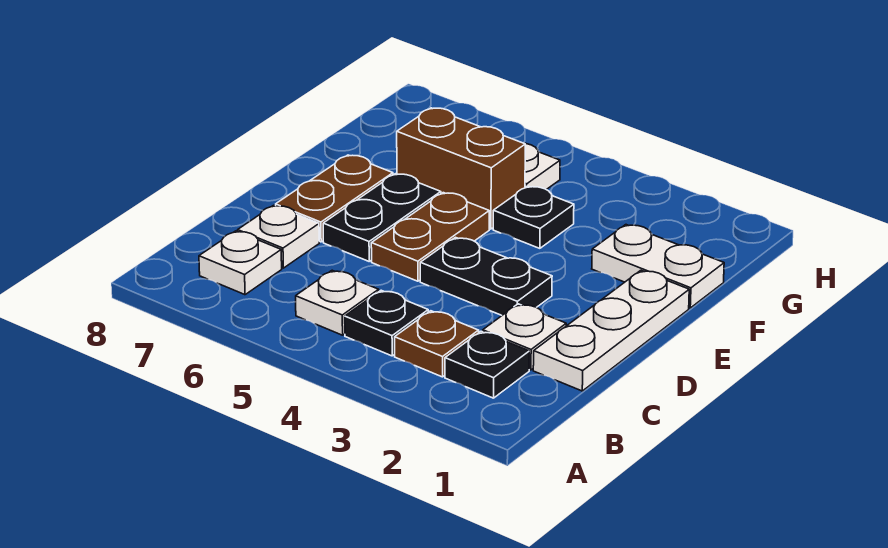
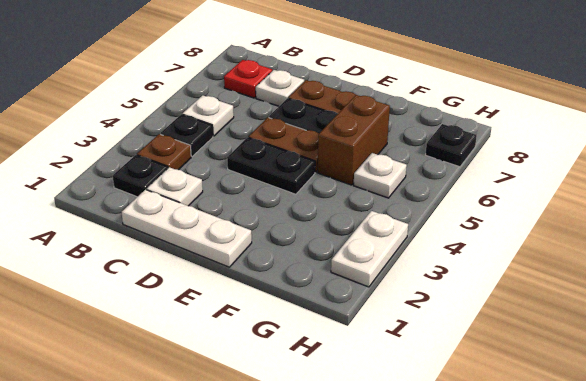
white plate B7 level 1 -> red plate B7 level 1
black plate D3:D4 level 1 -> black plate D4:E4 level 1
white plate F1:F2 level 1 -> white plate H2:H3 level 1
black plate F4 level 1 -> black plate H7 level 1

